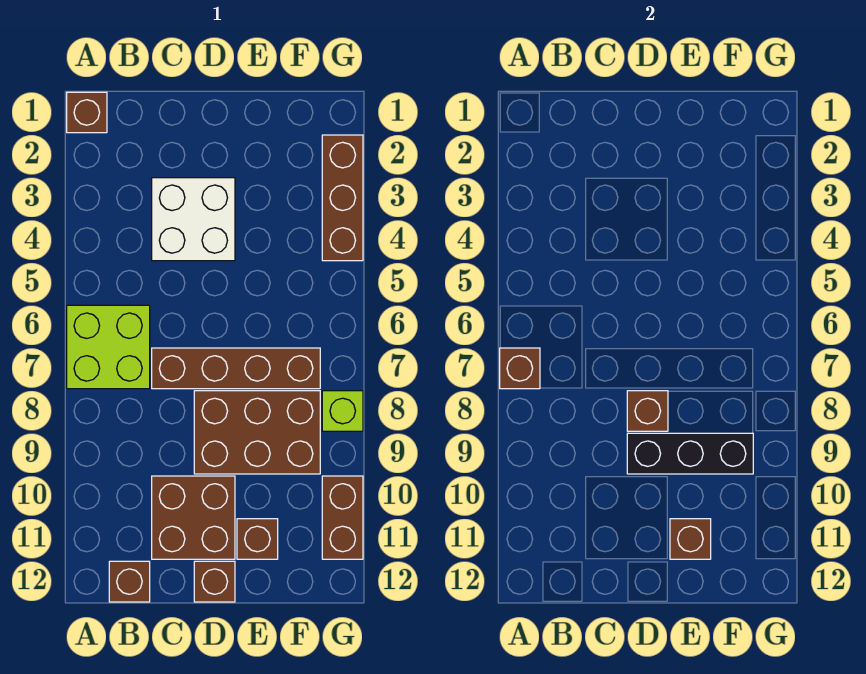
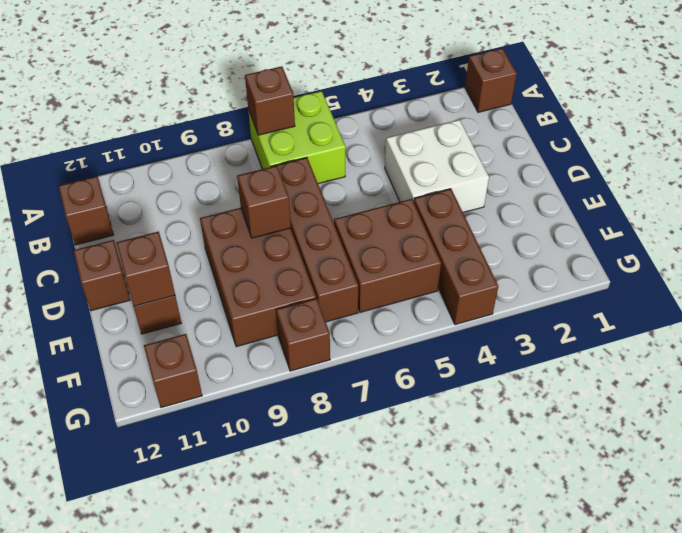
brown brick C10:D11 level 1 -> brown brick E5:F6 level 1
black brick D9:F9 level 2 -> none
brown brick G2:G4 level 1 -> brown brick E4:G4 level 1
lime brick G8 level 1 -> brown brick G8 level 1
brown brick G10:G11 level 1 -> brown brick G11 level 1

